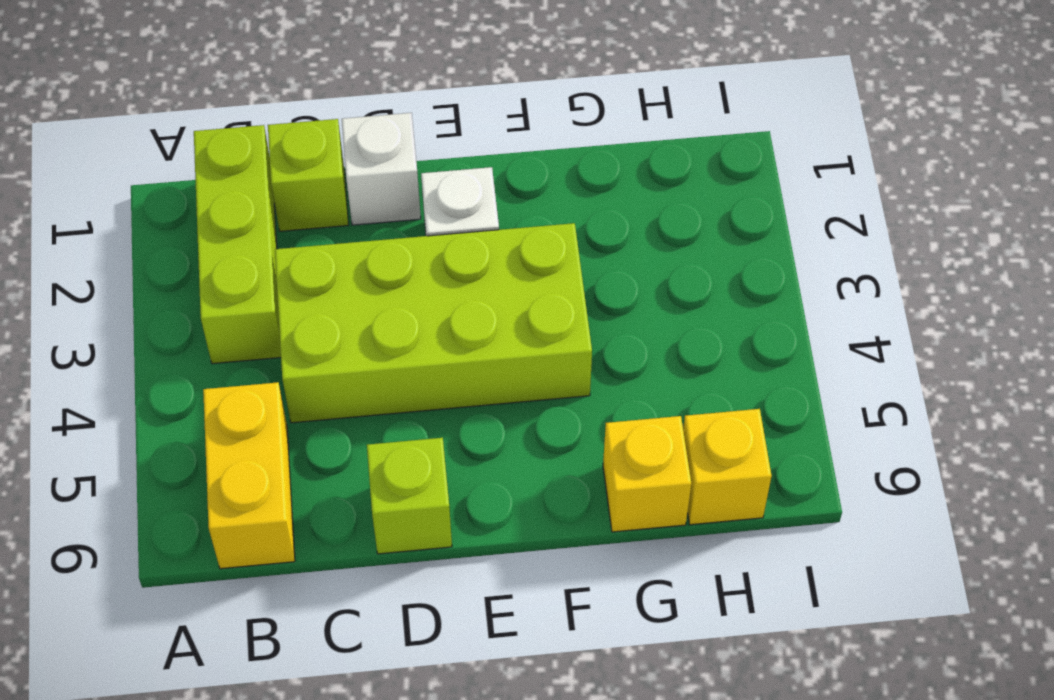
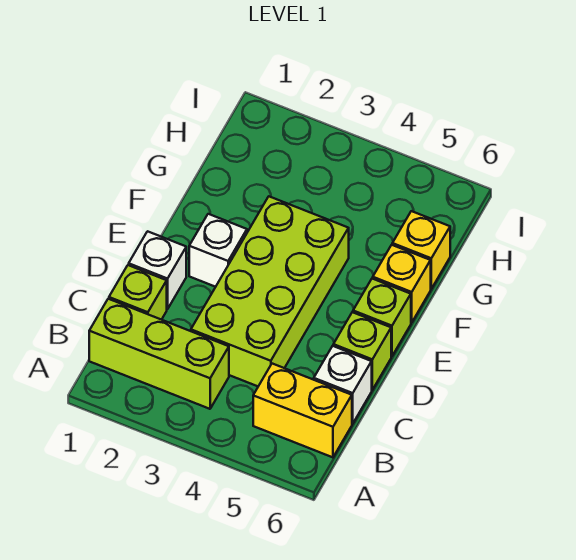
none -> white brick C6 level 1
none -> lime brick E6 level 1
yellow brick H6 level 1 -> yellow brick F6 level 1

